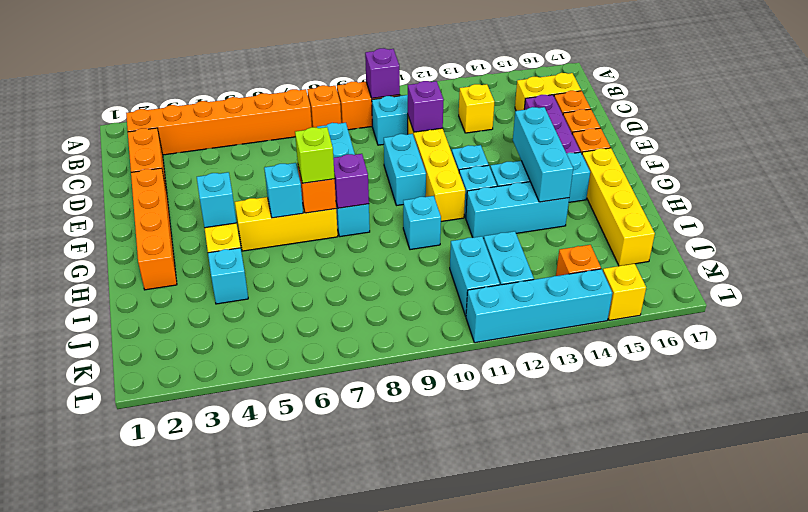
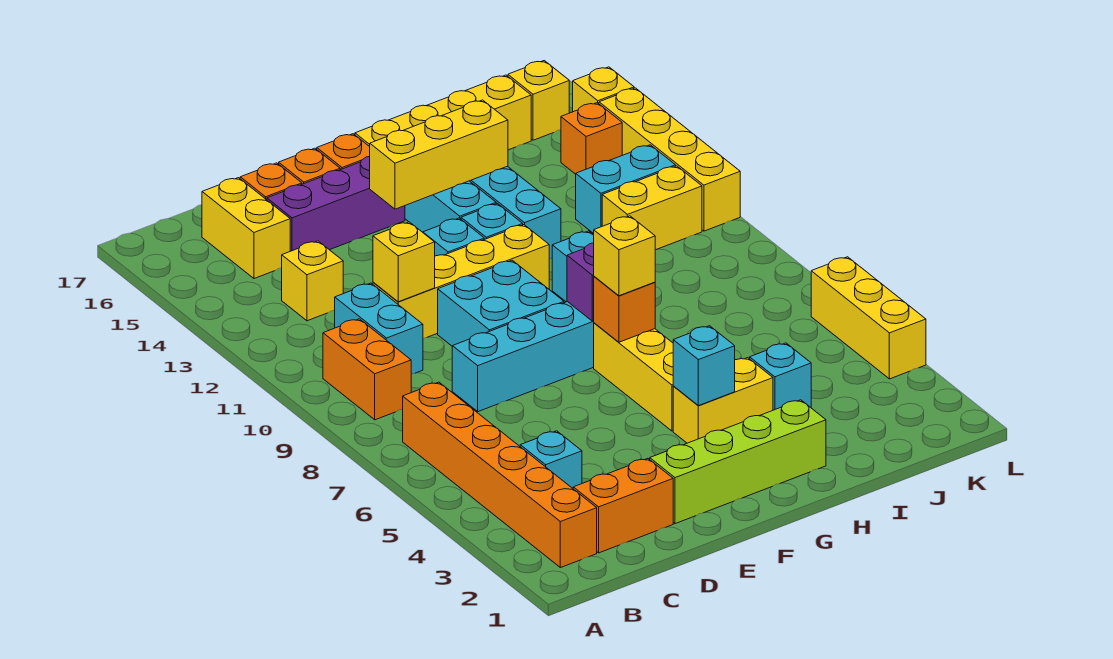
orange brick B8 level 1 -> none
purple brick B10 level 2 -> none
purple brick D11 level 2 -> yellow brick D11 level 2
orange brick E2:H2 level 1 -> lime brick E2:H2 level 1
cyan brick E10:F10 level 1 -> cyan brick E9:F10 level 1
cyan brick F14:H14 level 2 -> yellow brick F14:H14 level 2
cyan brick G6 level 2 -> cyan brick C4 level 1
lime brick G7 level 3 -> yellow brick G7 level 3
cyan brick J11:K11 level 1 -> yellow brick J11:K11 level 1
none -> yellow brick K16 level 1
none -> yellow brick L4:L6 level 1
cyan brick L11:L14 level 1 -> yellow brick L11:L14 level 1

